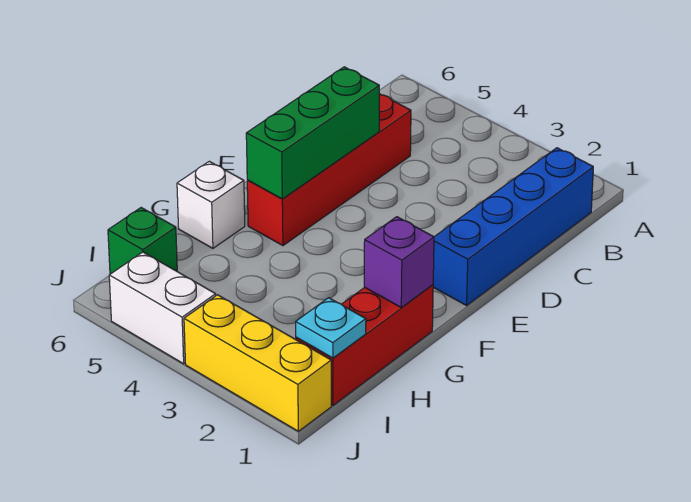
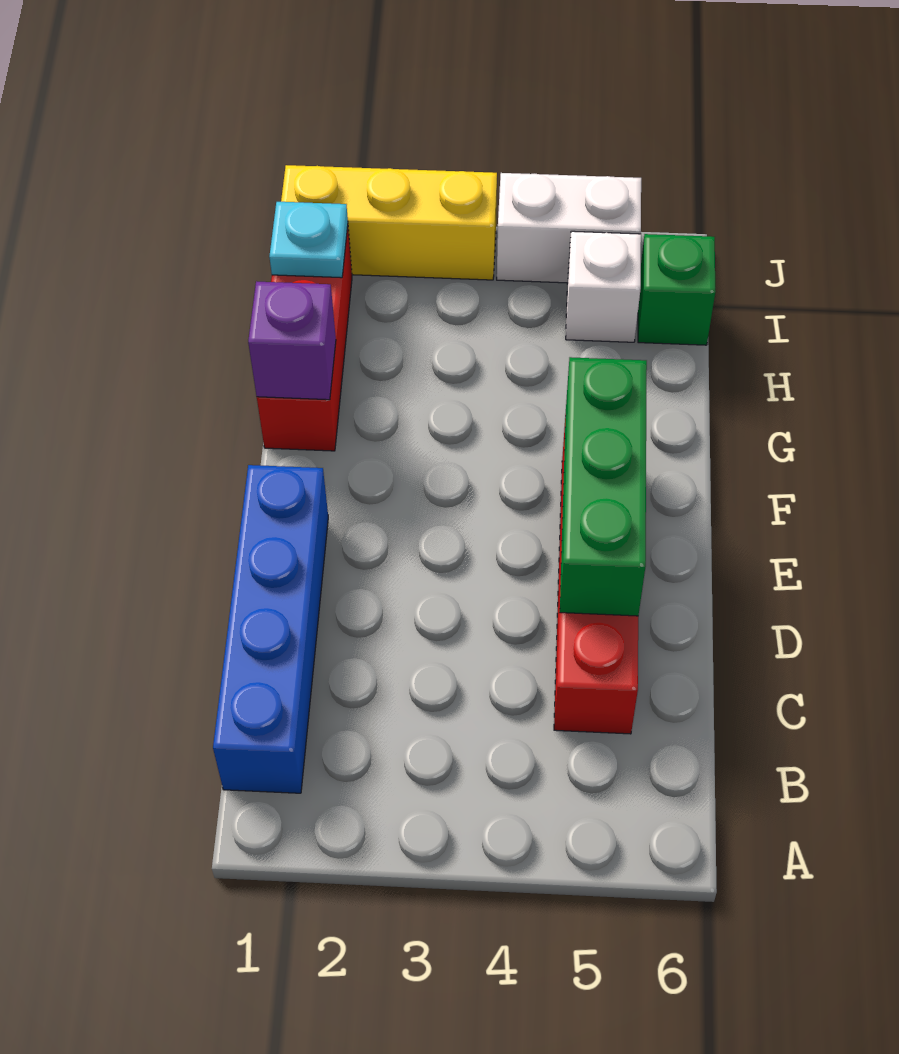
white brick G6 level 1 -> white brick I5 level 1

